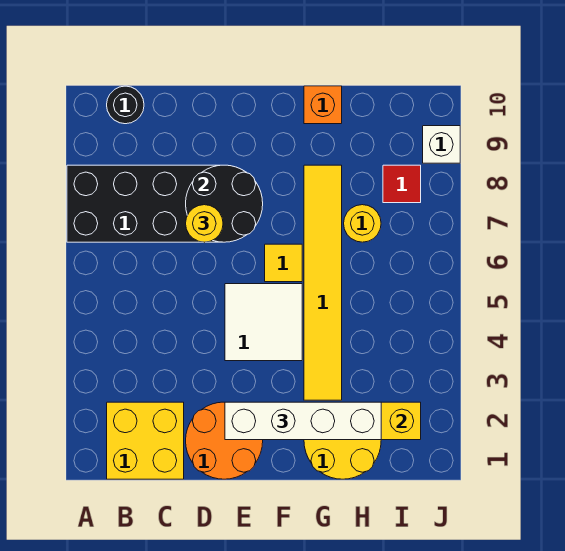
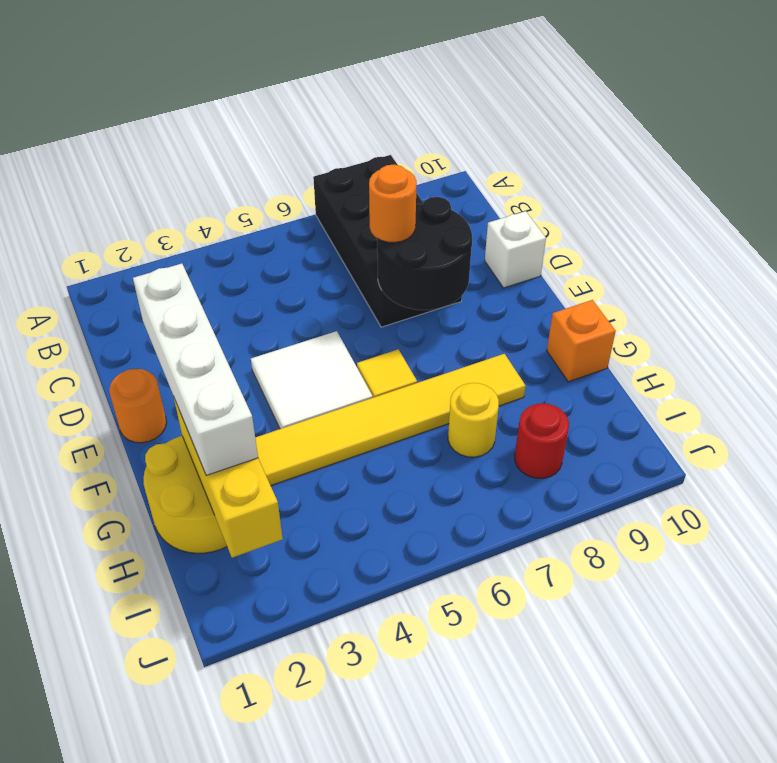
yellow brick B1:C2 level 1 -> none
black round brick B10 level 1 -> none
orange round brick D1:E2 level 1 -> orange round brick E1 level 1
yellow round brick D7 level 3 -> orange round brick D7 level 3
red tile I8 level 1 -> red round brick I8 level 1
white brick J9 level 1 -> white brick D10 level 1

